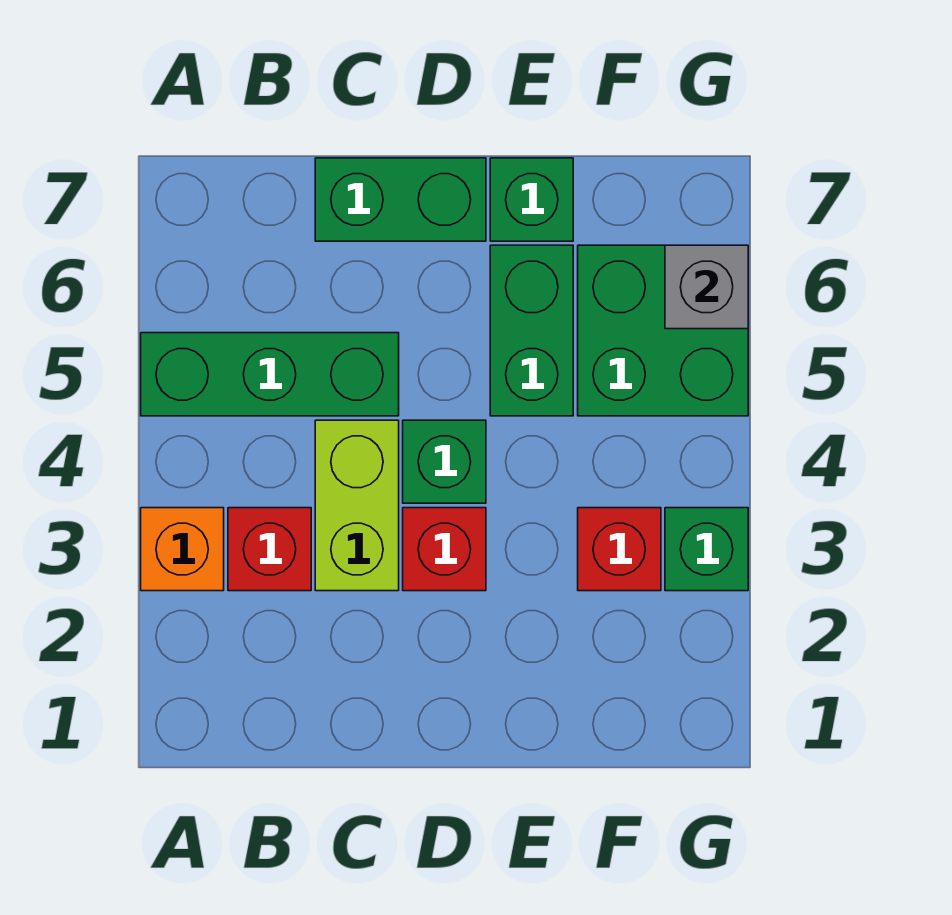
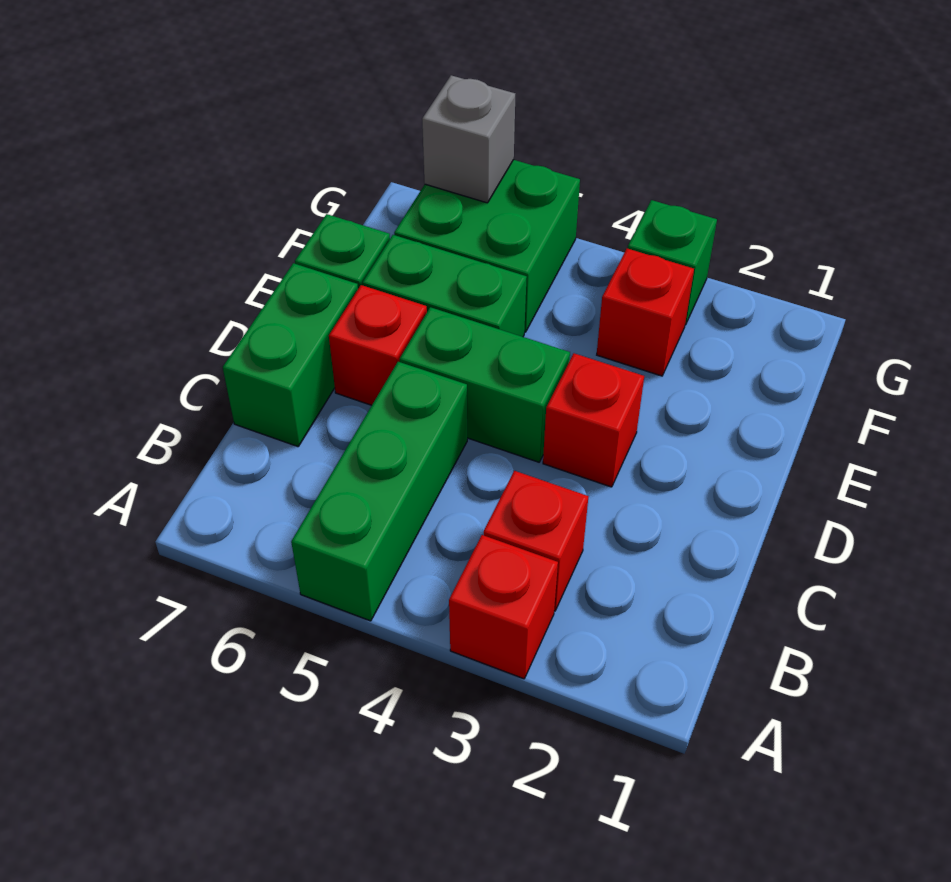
orange brick A3 level 1 -> red brick A3 level 1
lime brick C3:C4 level 1 -> none
green brick D4 level 1 -> green brick D4:D5 level 1
none -> red brick D6 level 1

